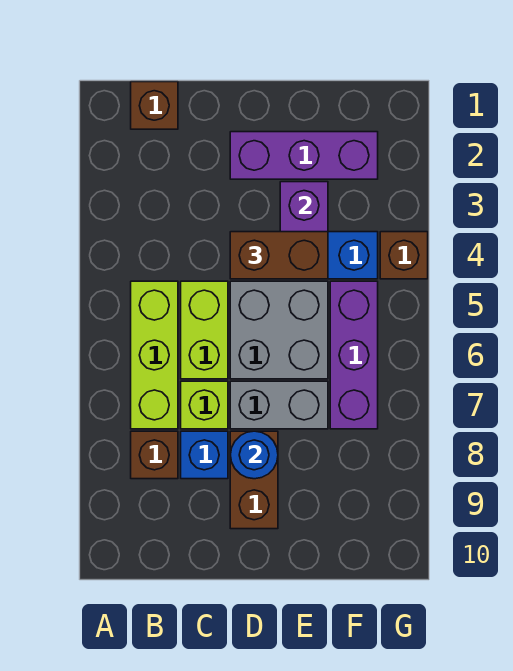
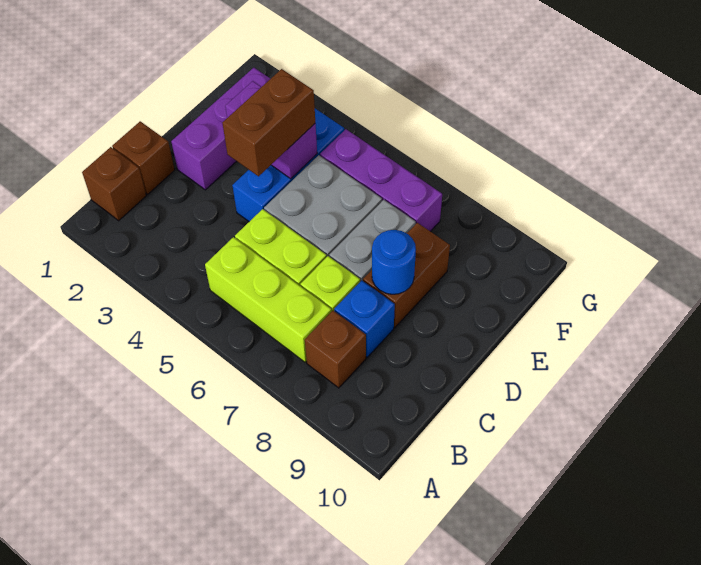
brown brick D8:D9 level 1 -> brown brick D8:E8 level 1
brown brick G4 level 1 -> brown brick C1 level 1

